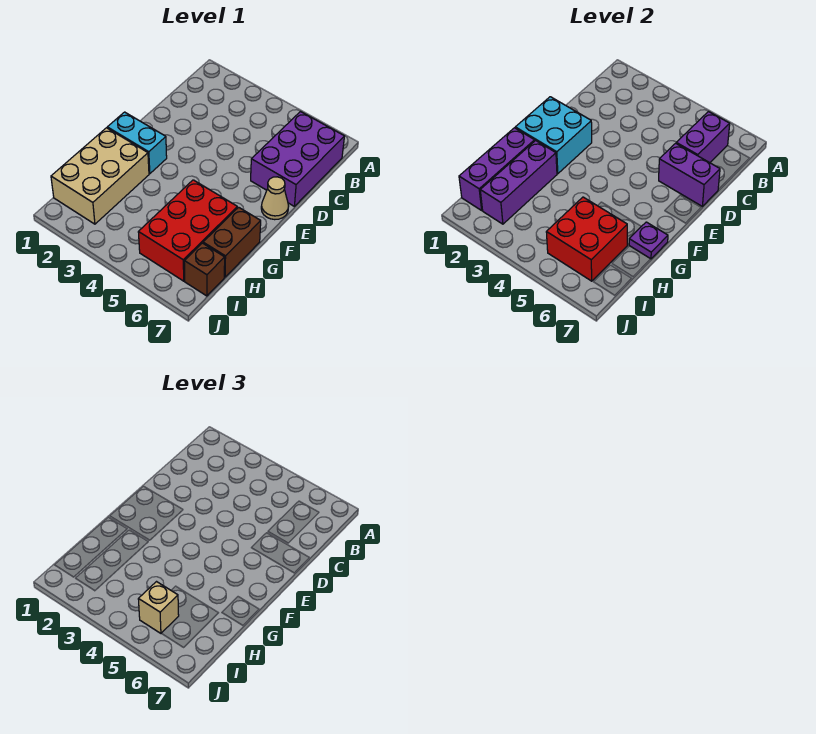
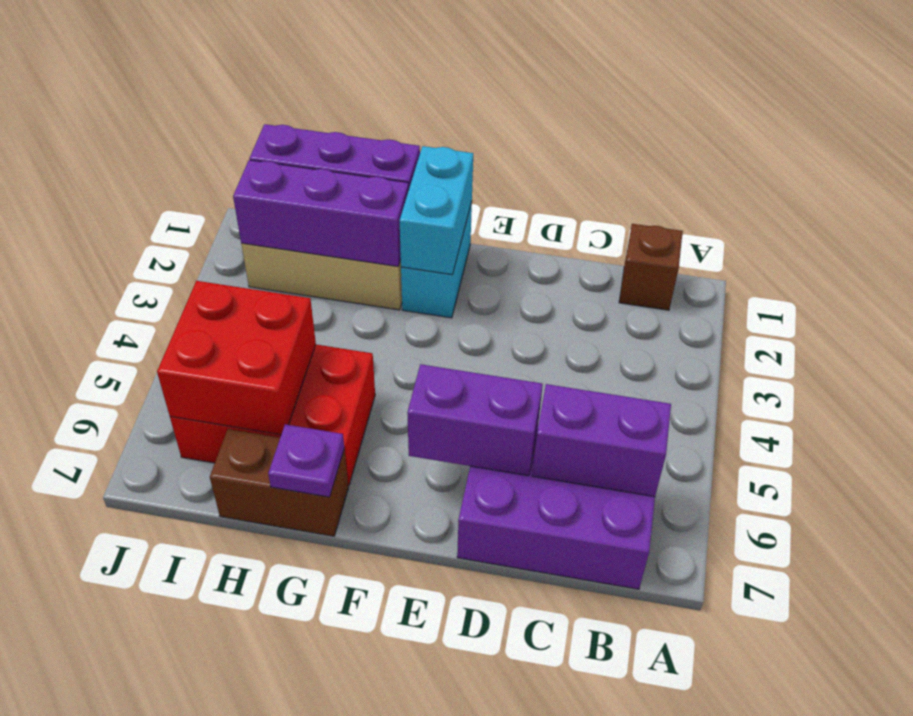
purple brick D6:D7 level 2 -> purple brick D6:E6 level 2
cyan brick E1:F2 level 2 -> cyan brick F1:F2 level 2
tan cone E7 level 1 -> none
tan brick I5 level 3 -> none
brown brick I7 level 1 -> brown brick B1 level 1

